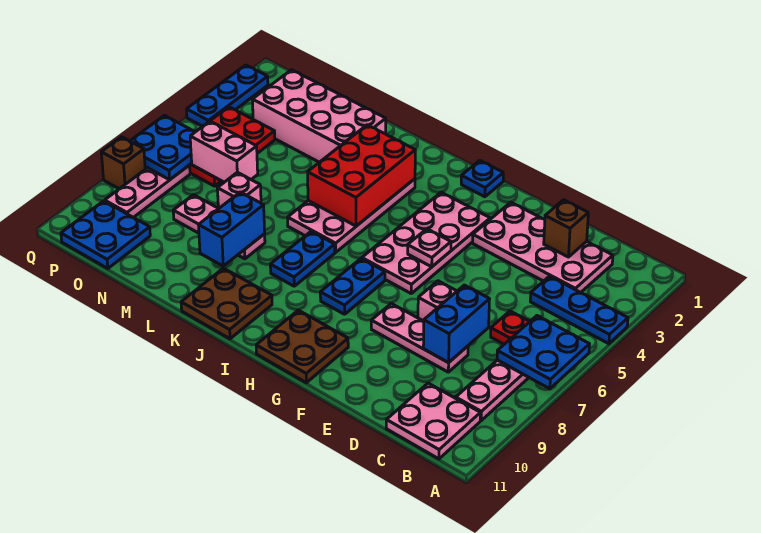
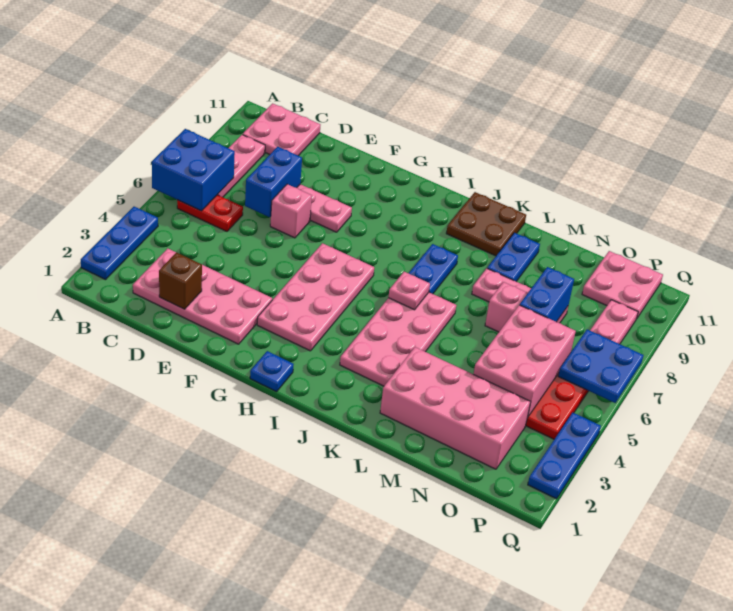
blue plate A4:C4 level 1 -> blue plate A2:A4 level 1
blue plate A6:B7 level 2 -> blue brick A6:B7 level 2
pink plate G5 level 2 -> pink plate J6 level 2
brown plate G10:H11 level 1 -> none
blue plate H7:H8 level 1 -> blue plate L9:L10 level 1
red brick J3:K5 level 2 -> none
blue brick L8:L9 level 2 -> blue brick N7:N8 level 2
pink brick N6:O6 level 2 -> pink brick N4:O6 level 2
blue plate O10:P11 level 1 -> pink plate O10:P11 level 1
brown brick Q8 level 1 -> none

